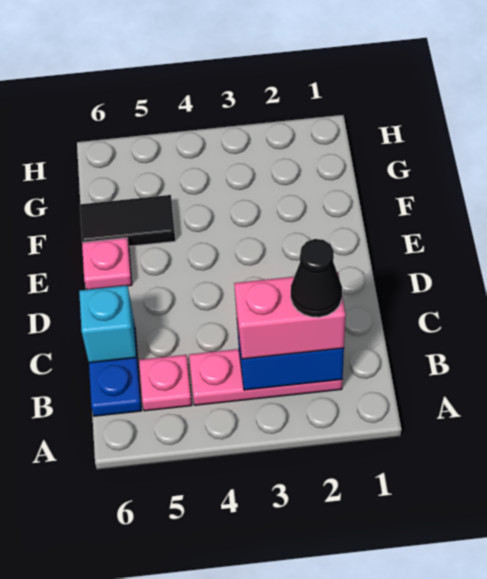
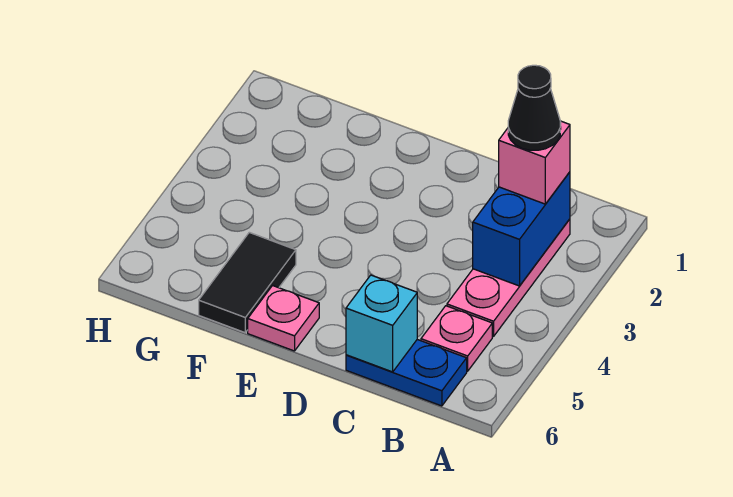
pink brick B2:B3 level 3 -> pink brick B2 level 3

